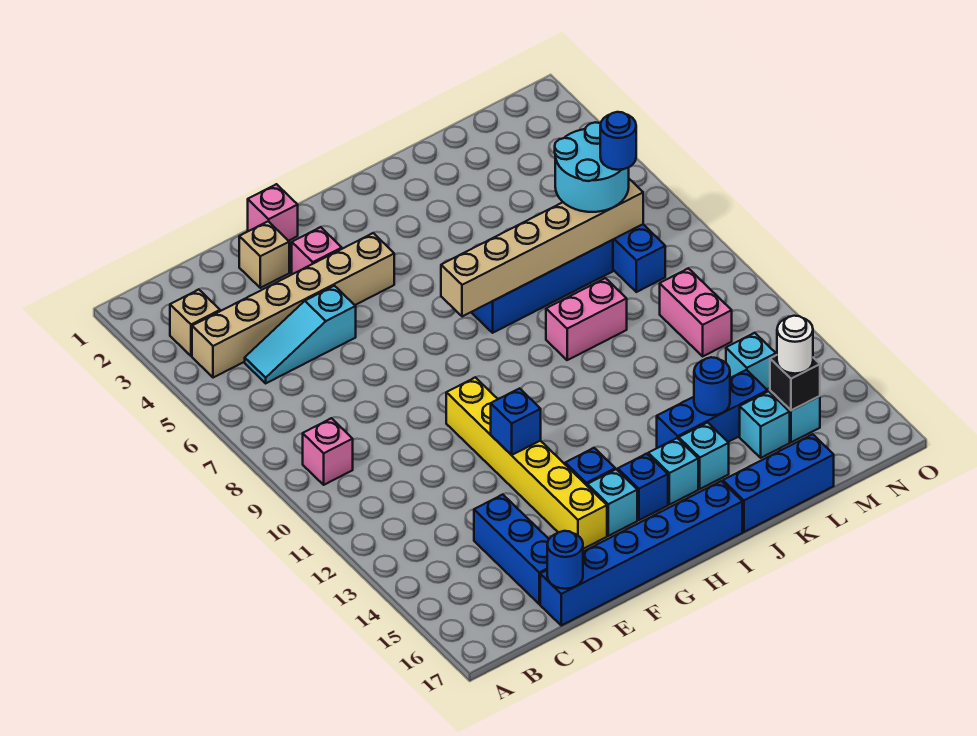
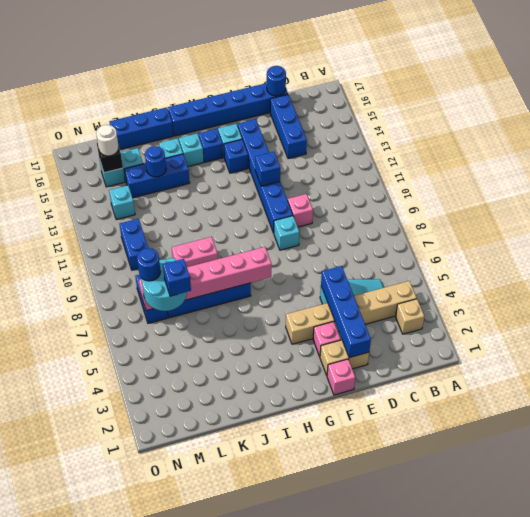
pink brick B9 level 1 -> pink brick E10 level 1
tan brick E2 level 1 -> tan brick E2:F2 level 1
none -> blue brick E2:E5 level 2
none -> cyan brick F9 level 1
yellow brick F10:F15 level 1 -> blue brick F10:F15 level 1
tan brick H7:M7 level 2 -> pink brick H7:M7 level 2
none -> blue brick L6 level 4
pink brick M10:M11 level 1 -> blue brick M10:M11 level 1

